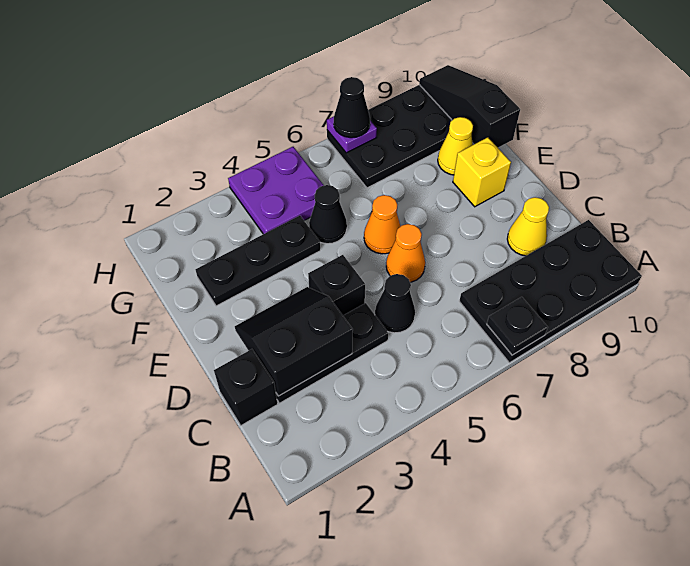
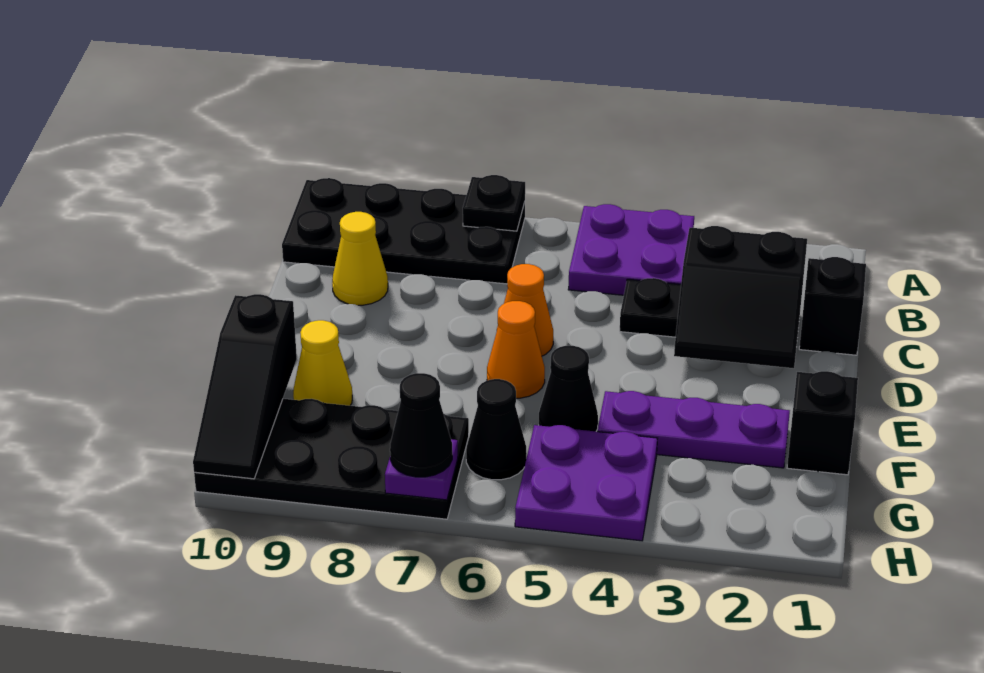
none -> purple plate A4:B5 level 1
black cone C5 level 1 -> black cone G6 level 1
black brick D4 level 1 -> black brick F1 level 1
yellow brick E9 level 1 -> none
black plate F2:F4 level 1 -> purple plate F2:F4 level 1

